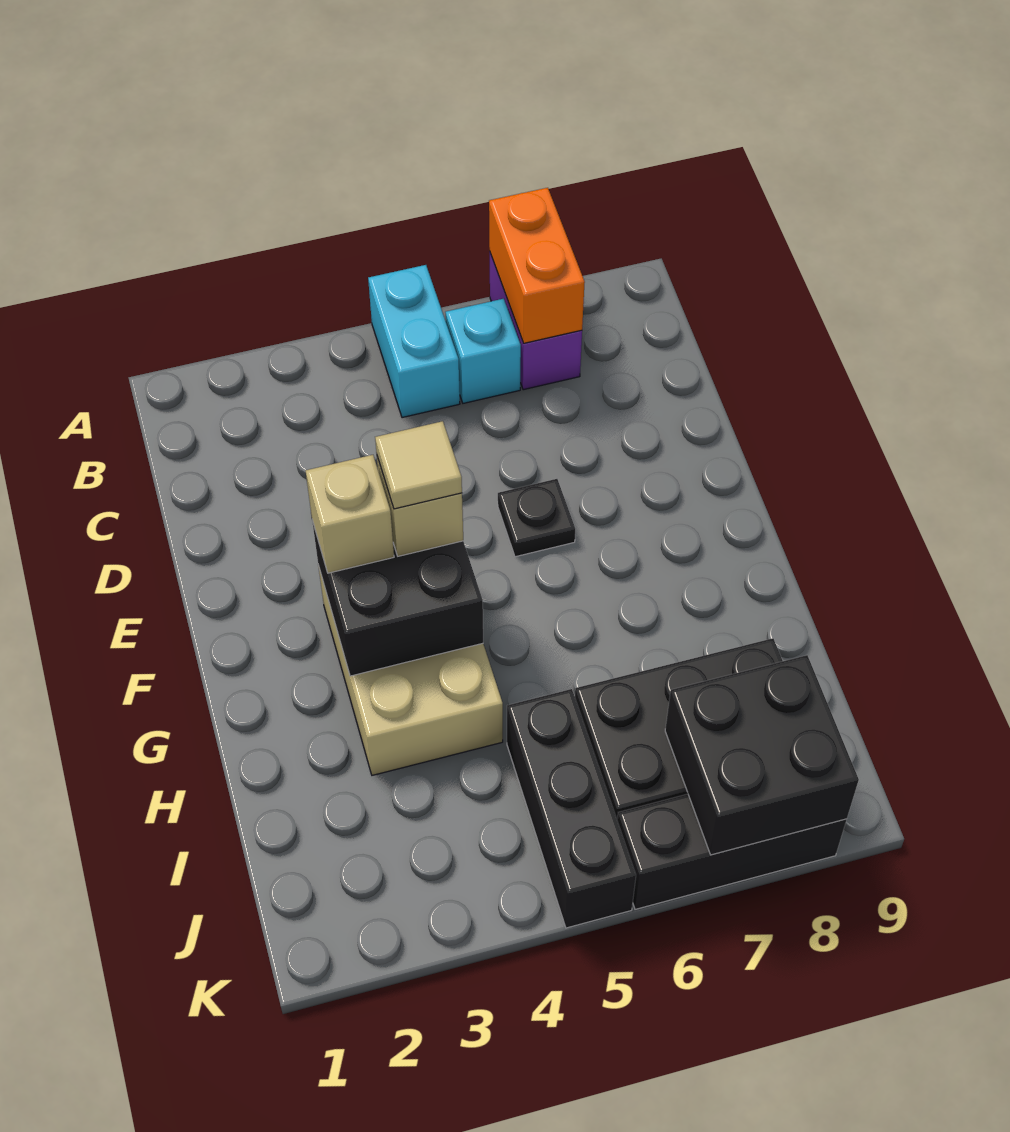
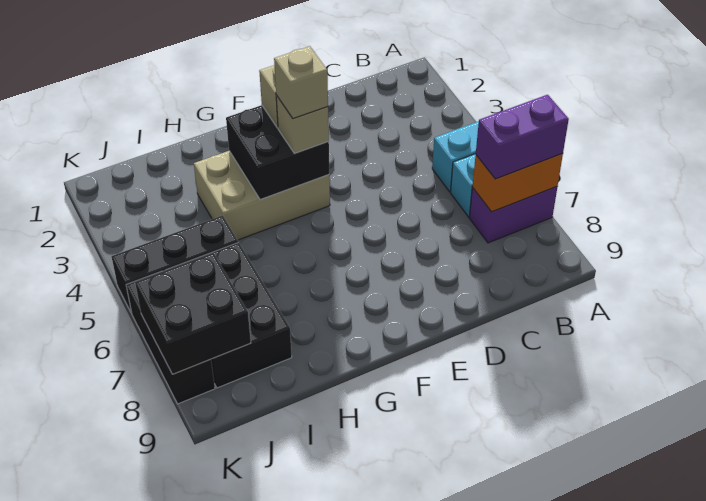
none -> purple brick A7:B7 level 3
black plate E6 level 1 -> none
tan tile F4 level 4 -> tan brick F4 level 4

